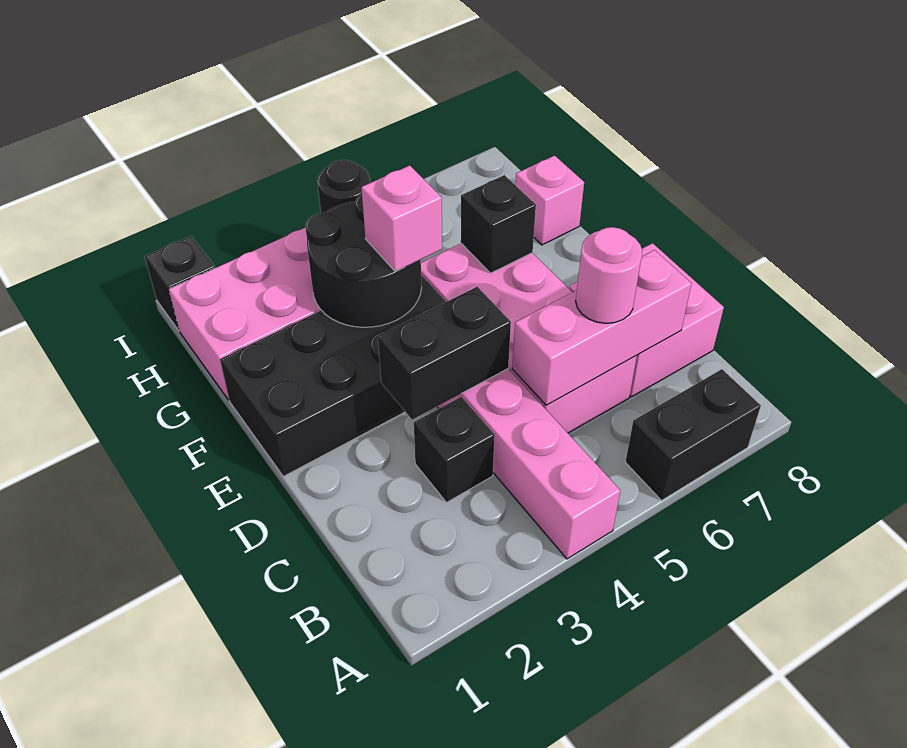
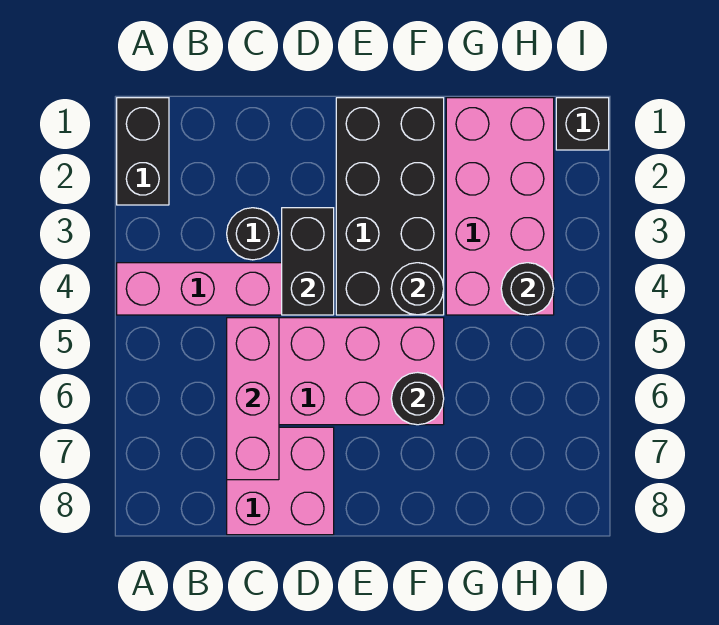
black brick A6:A7 level 1 -> black brick A1:A2 level 1
black brick C3 level 1 -> black round brick C3 level 1
pink round brick C6 level 3 -> none
black round brick F3:G4 level 2 -> black round brick F4 level 2
pink brick F4 level 3 -> none
black brick F6 level 2 -> black round brick F6 level 2
pink brick G8 level 1 -> none

